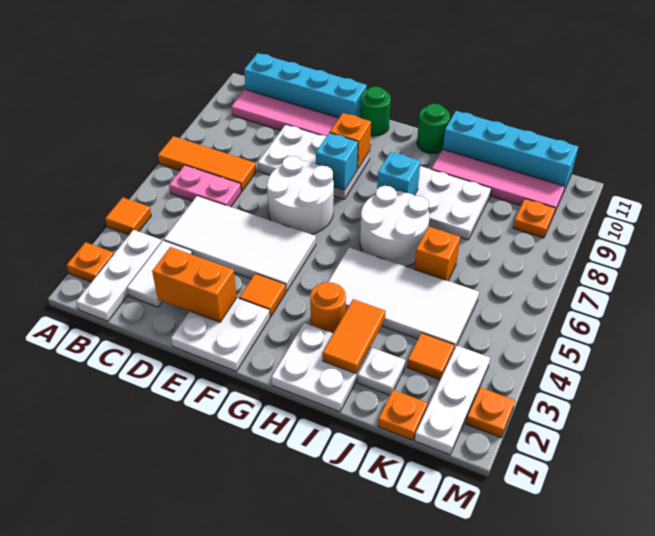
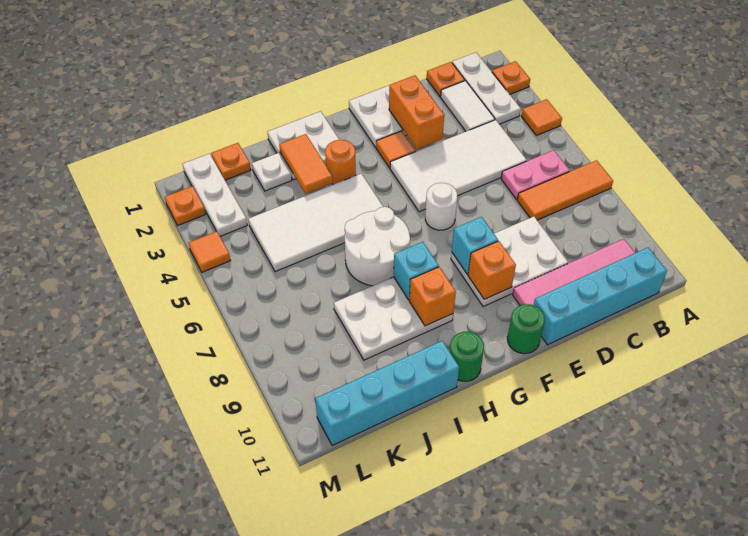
orange brick D2:E2 level 2 -> orange brick E2:E3 level 2
white round brick E6:F7 level 1 -> white round brick F6 level 1
pink tile I10:L10 level 1 -> none
orange brick J6 level 1 -> orange brick H9 level 2
orange tile K3 level 1 -> orange tile M4 level 1
orange plate L9 level 1 -> orange plate C1 level 1

